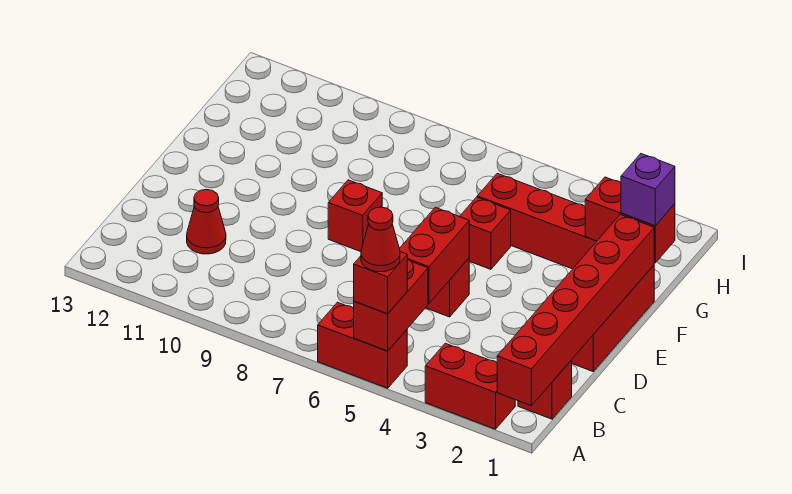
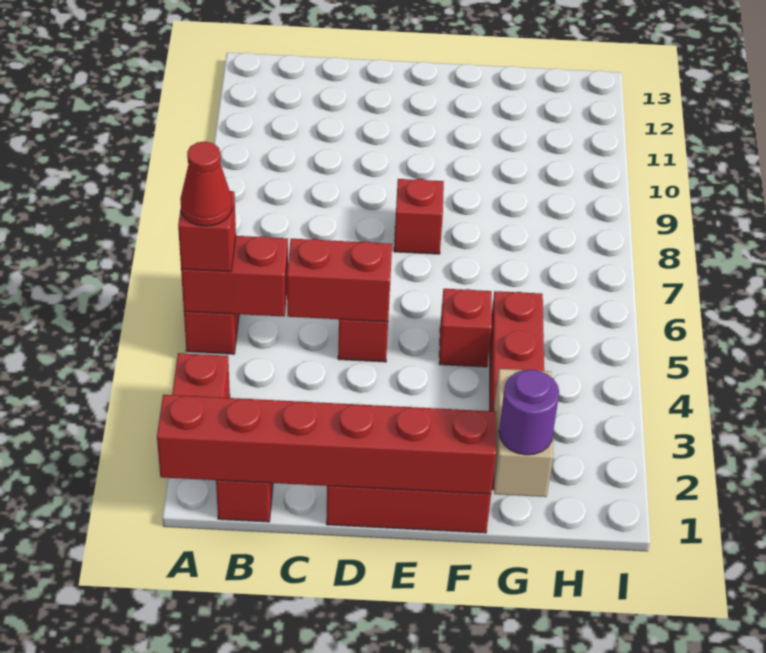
red cone C11 level 1 -> none
red brick G1:G2 level 2 -> tan brick G1:G2 level 2
purple brick G1 level 3 -> purple round brick G1 level 3

